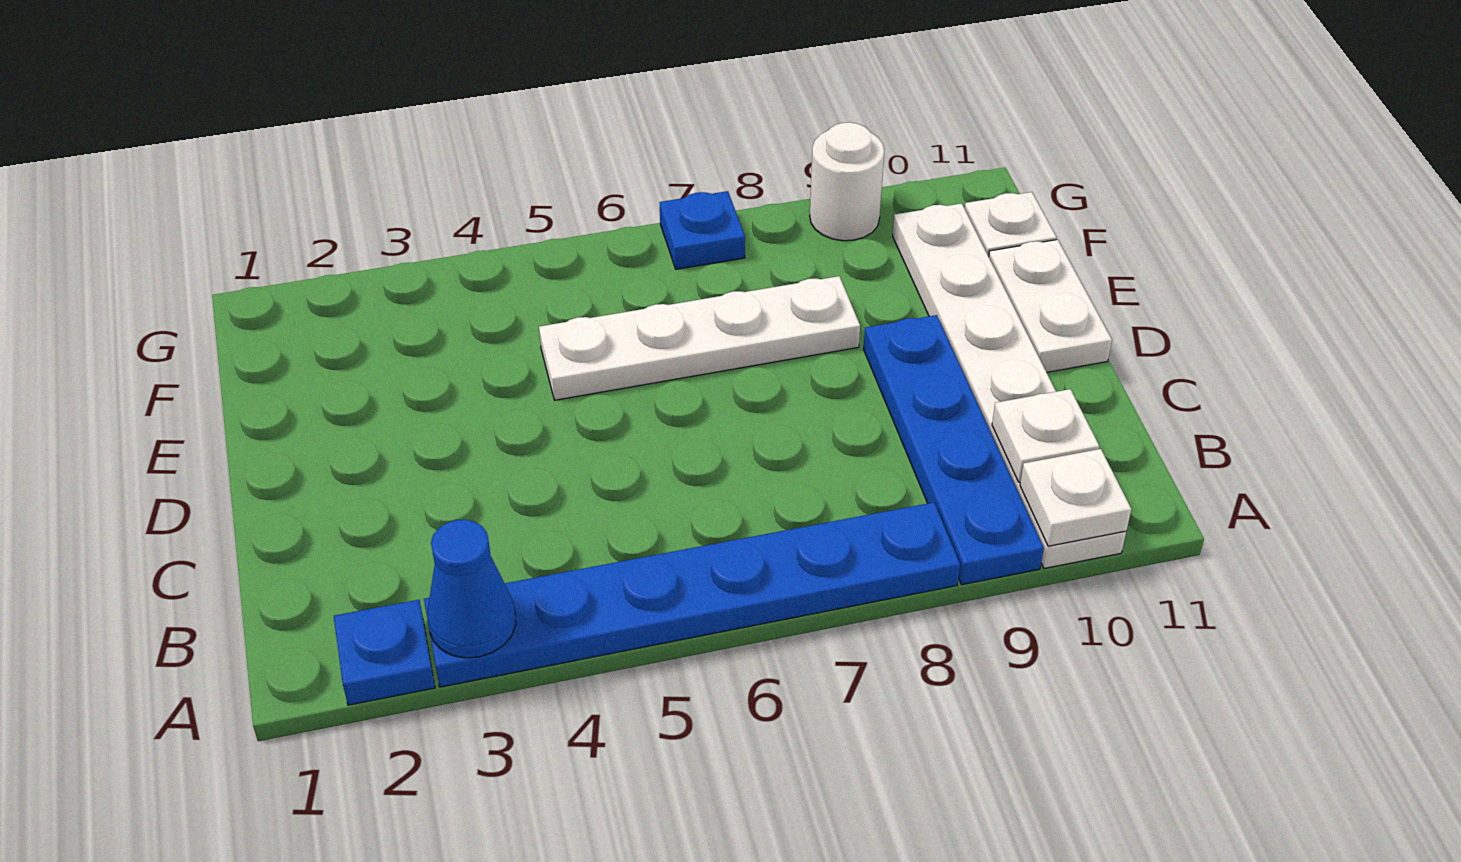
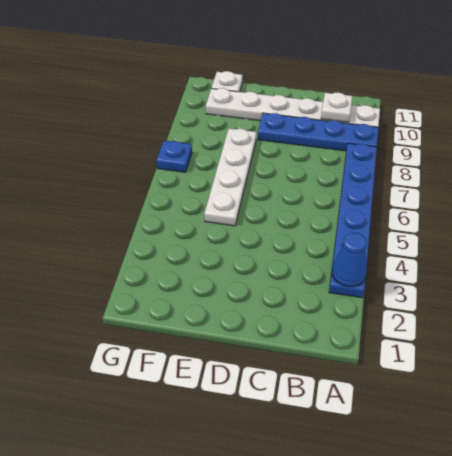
blue plate A2 level 1 -> none
white plate A10 level 2 -> none
white plate D11:E11 level 1 -> none
white round brick G9 level 1 -> none

